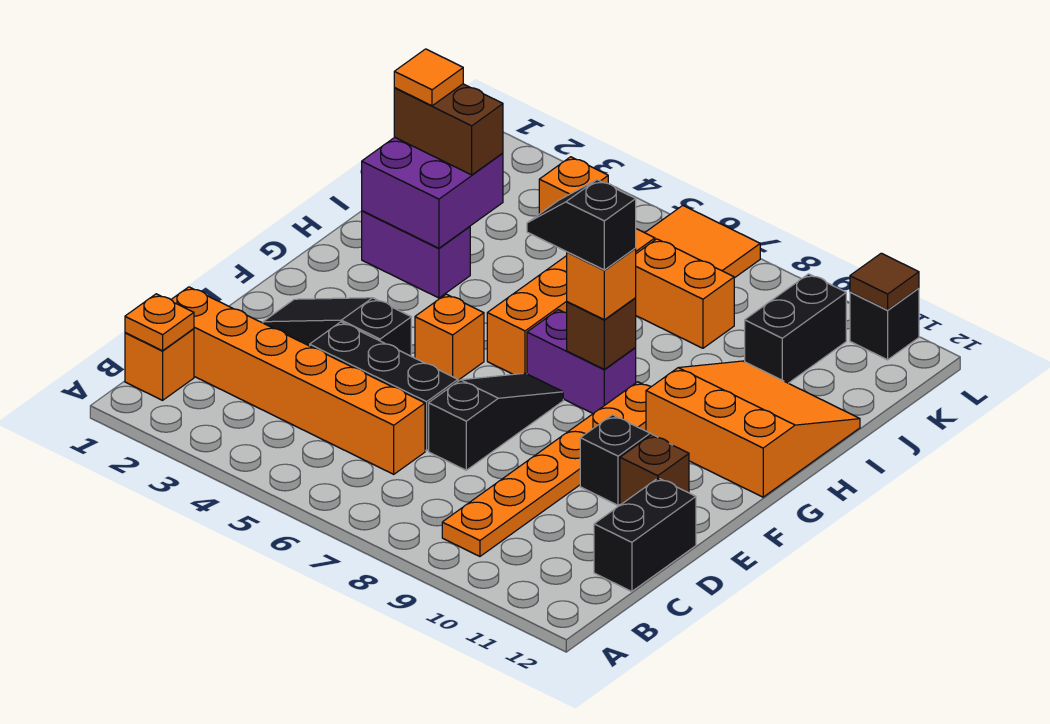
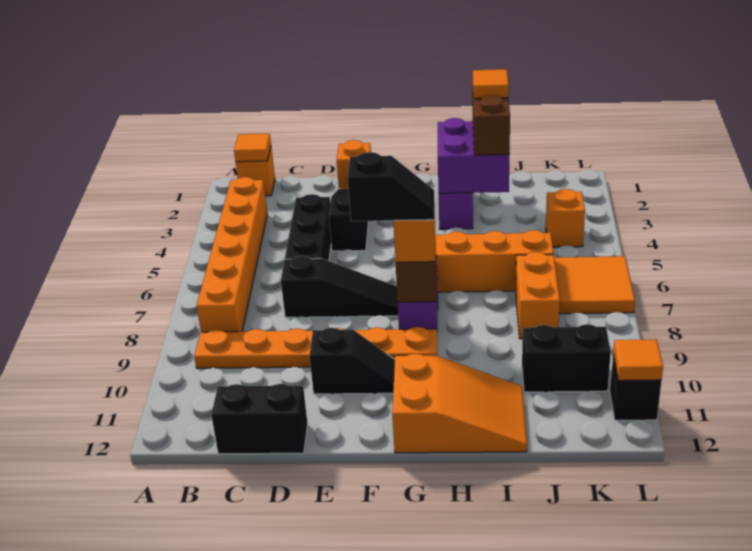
orange plate B1 level 2 -> orange tile B1 level 2
orange brick C1:C6 level 1 -> orange brick B3:B8 level 1
brown brick E11 level 1 -> none
orange brick F5 level 1 -> orange brick E1 level 1
black slope G7:G8 level 4 top 8 -> black slope F8:G8 level 4 top F
orange slope G10:I12 level 1 top G -> orange slope G11:I12 level 1 top G
brown tile L11 level 2 -> orange tile L11 level 2

